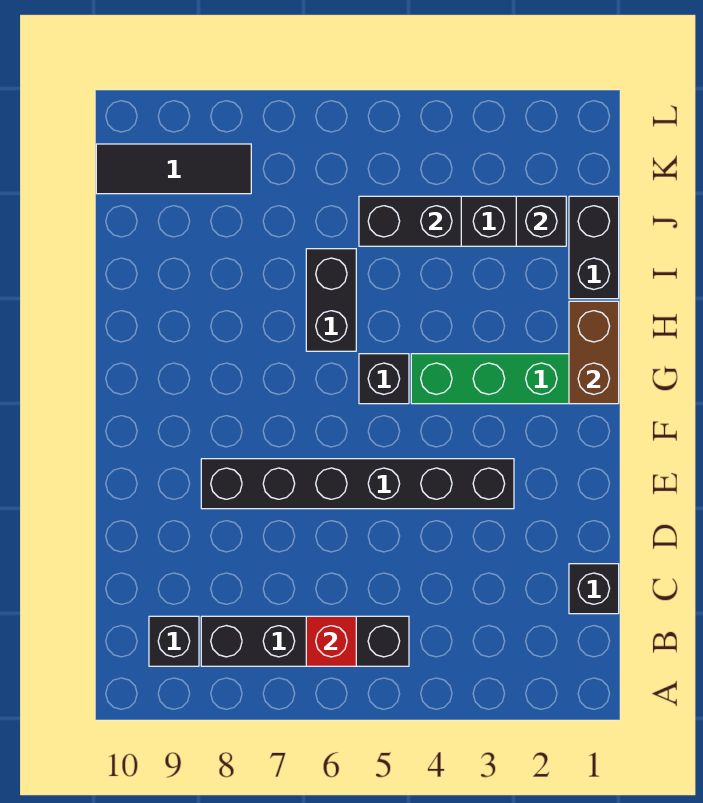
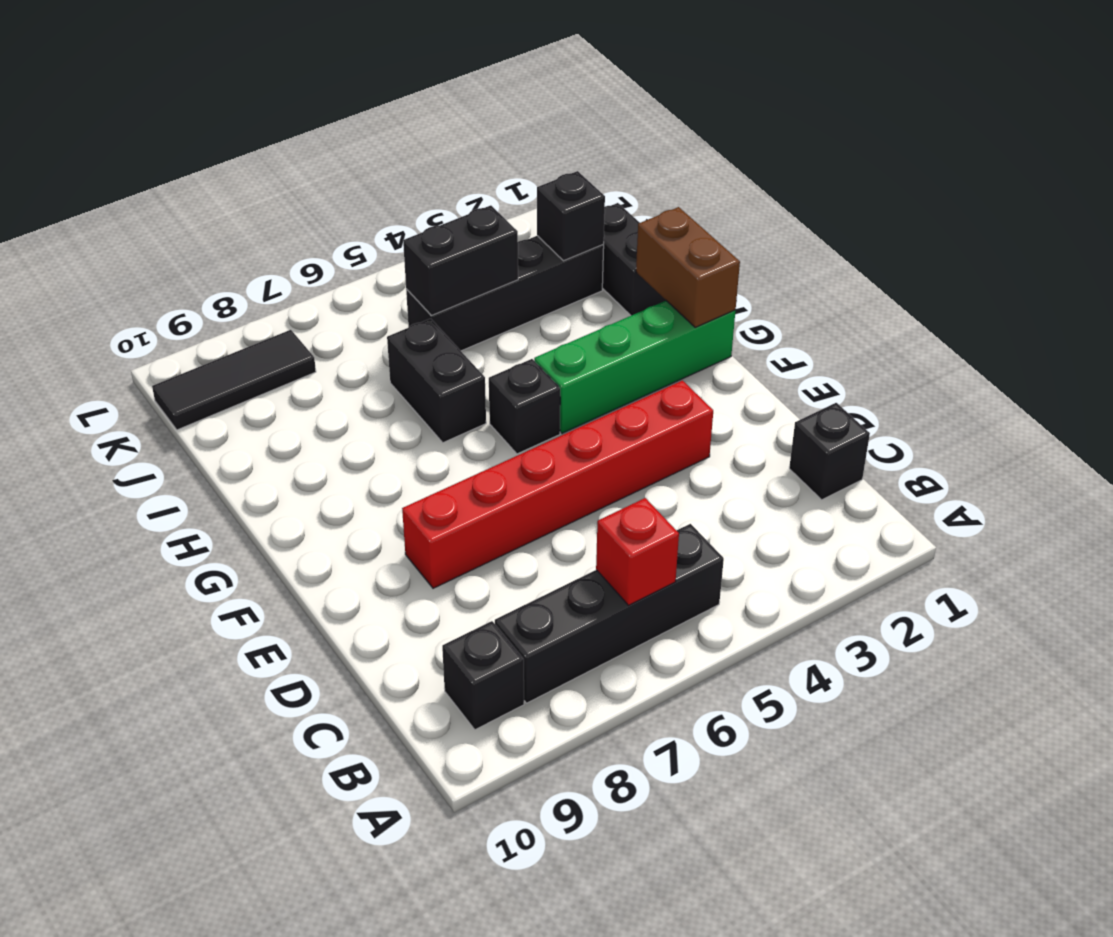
black brick E3:E8 level 1 -> red brick E3:E8 level 1

